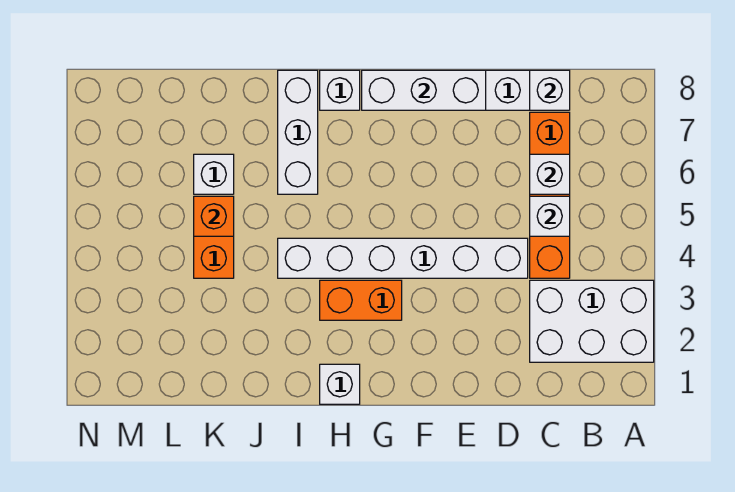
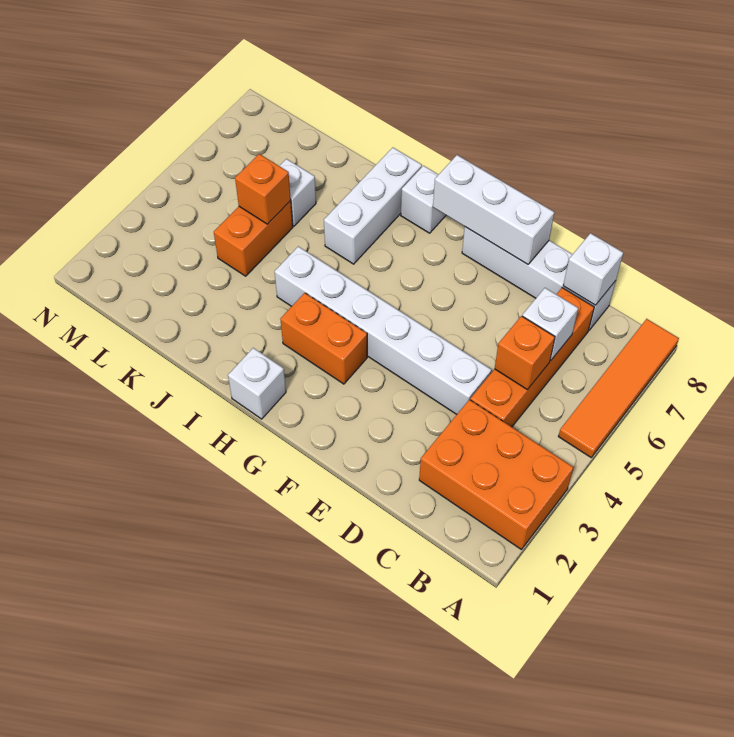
white brick A2:C3 level 1 -> orange brick A2:C3 level 1
none -> orange tile A5:A8 level 1
white brick C5 level 2 -> orange brick C5 level 2

